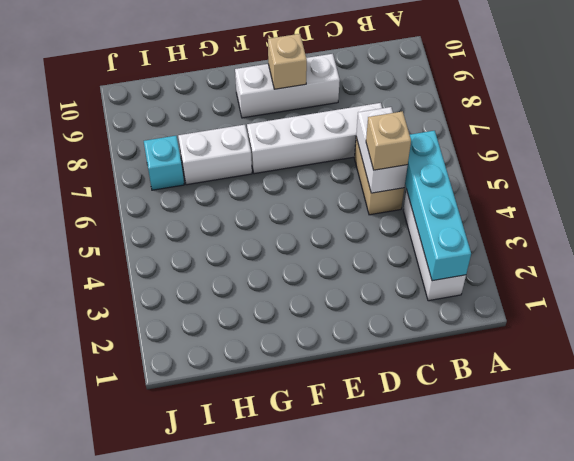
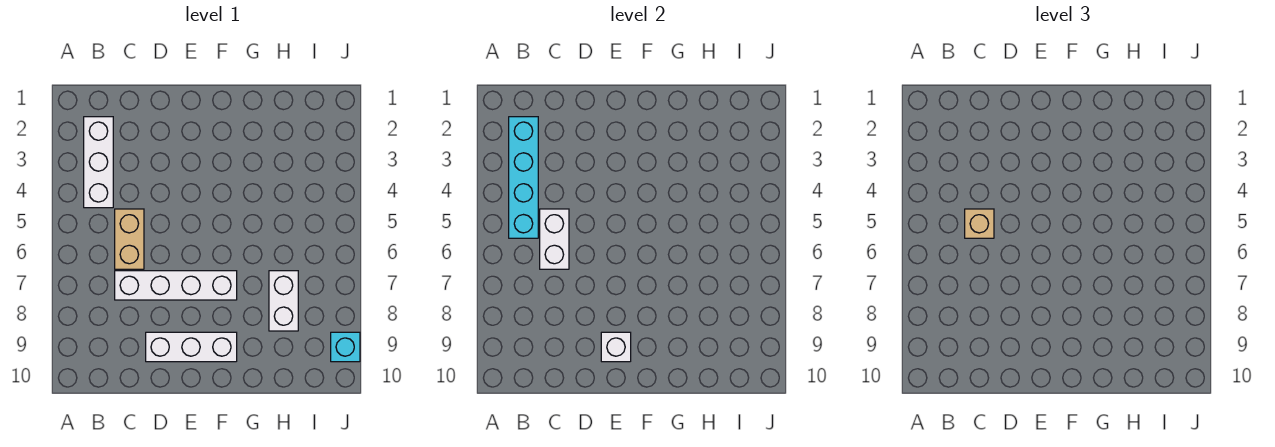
tan brick E9 level 2 -> white brick E9 level 2
white brick G7:H7 level 1 -> white brick H7:H8 level 1
cyan brick I7 level 1 -> cyan brick J9 level 1

